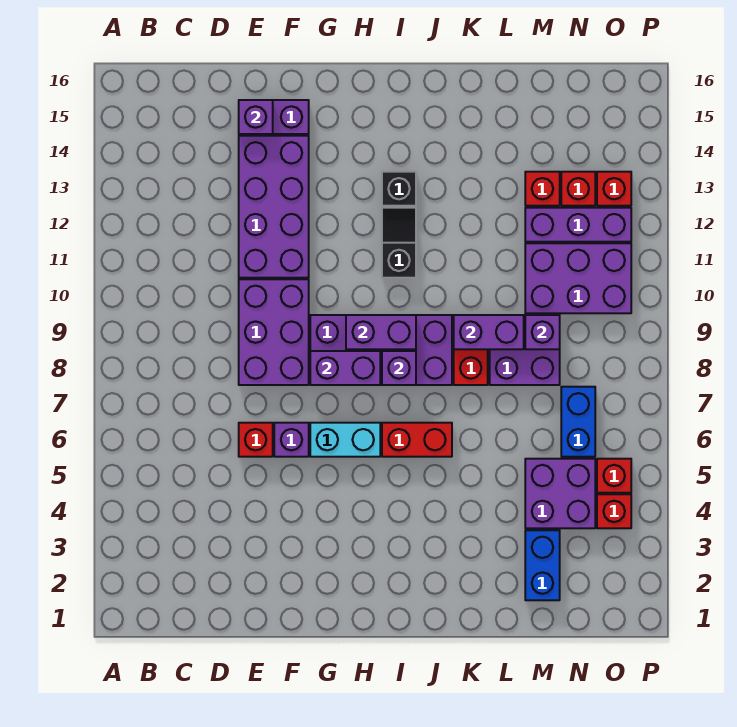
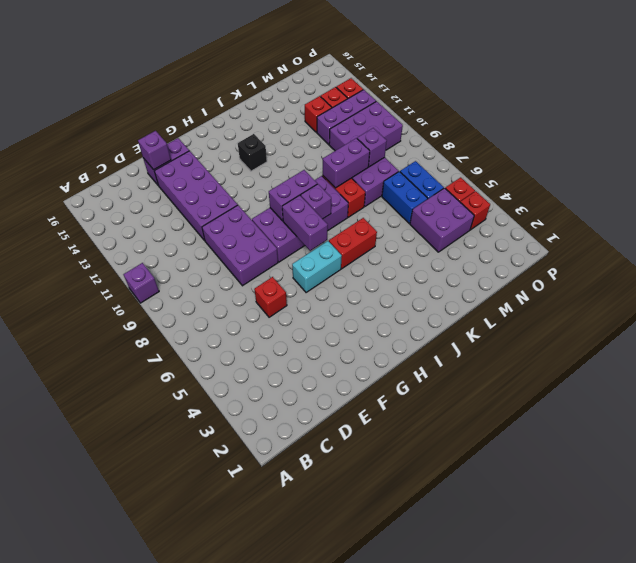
purple brick F6 level 1 -> purple brick A10 level 1
purple brick G8:H8 level 2 -> purple brick H7:H8 level 2
black slope I11:I12 level 1 top 11 -> none
blue brick M2:M3 level 1 -> blue brick M6:M7 level 1

